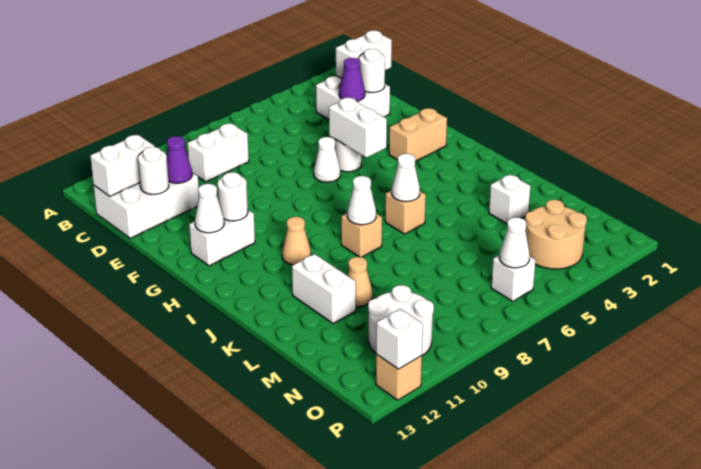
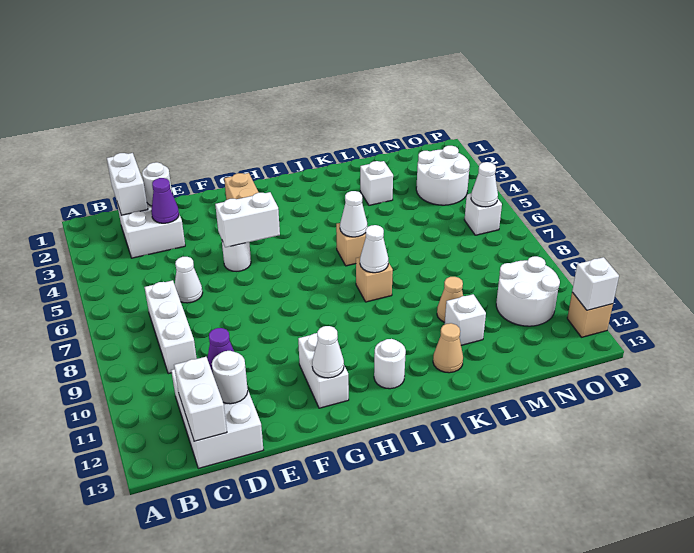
white brick C8:C9 level 1 -> white brick C7:C9 level 1
white cone F6 level 1 -> white cone D6 level 1
white round brick G11 level 2 -> white round brick I12 level 1
tan cone I10 level 1 -> tan cone K12 level 1
white brick K11:L11 level 1 -> white brick L11 level 1
tan round brick N3:O4 level 1 -> white round brick N3:O4 level 1

